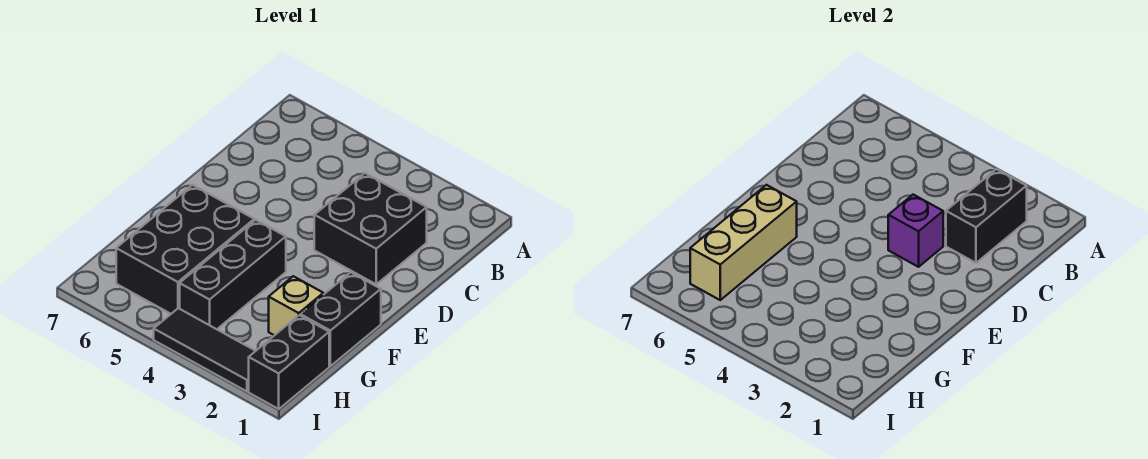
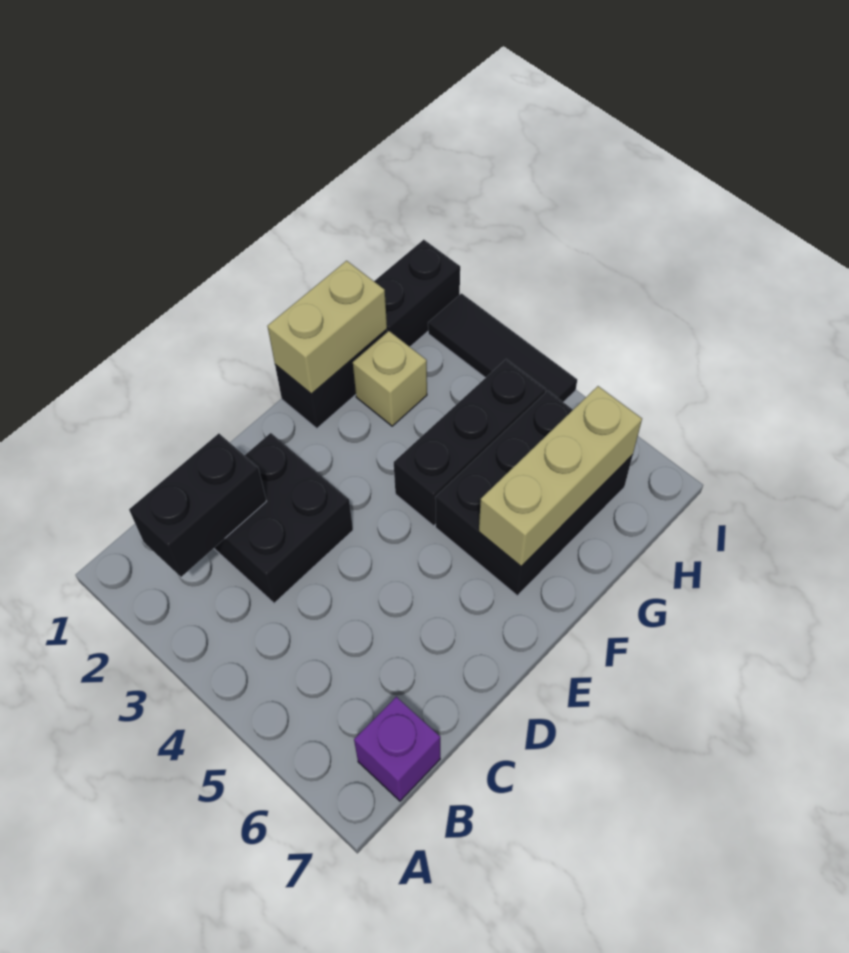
purple brick D3 level 2 -> purple brick B7 level 1
none -> tan brick F1:G1 level 2

